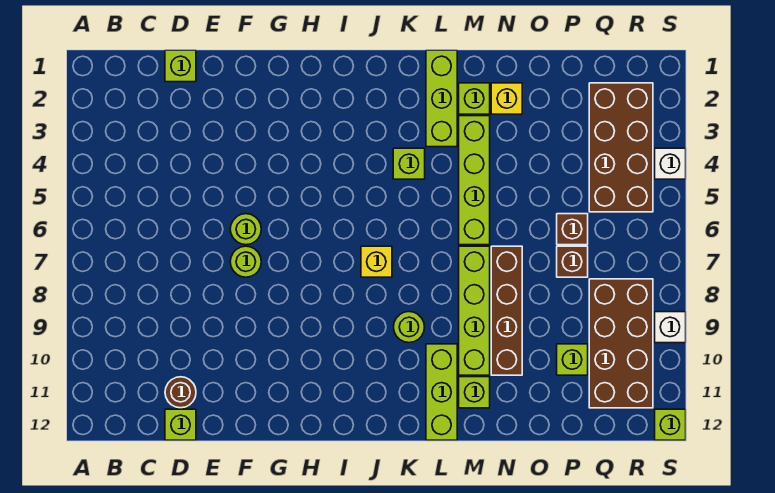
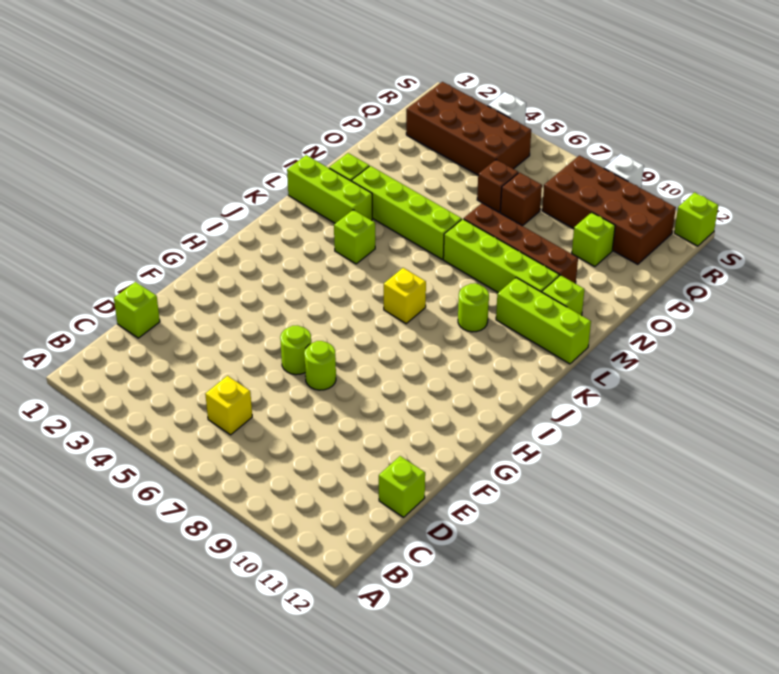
brown round brick D11 level 1 -> none
yellow brick N2 level 1 -> yellow brick C6 level 1

